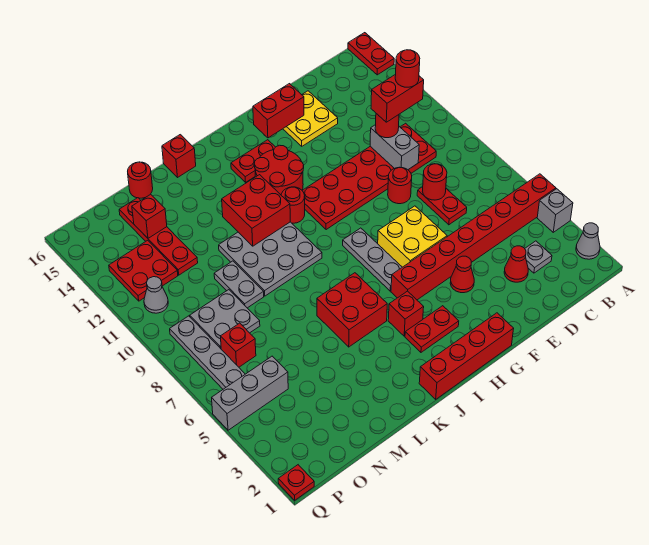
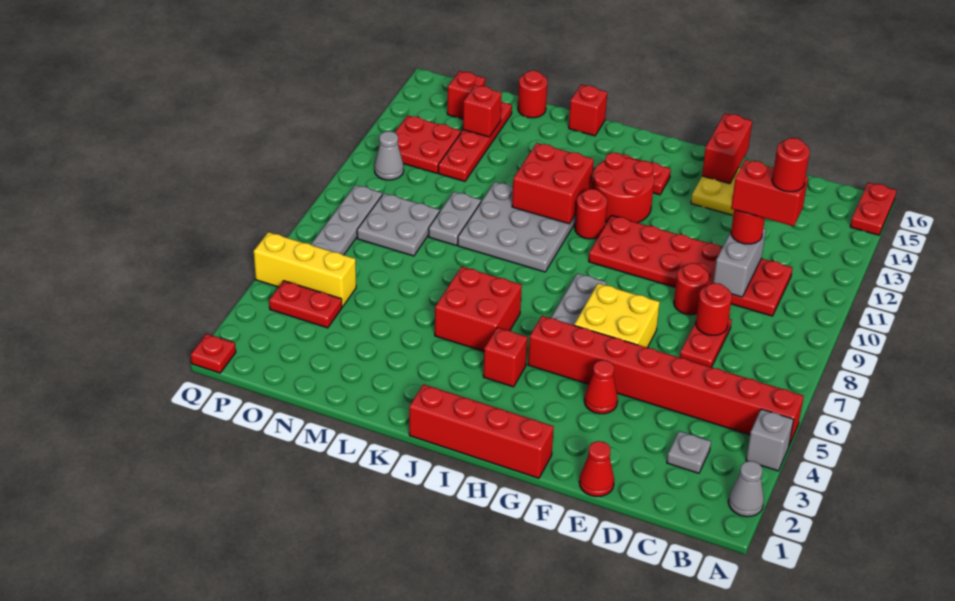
red cone D3 level 1 -> red cone E1 level 1
red brick F15:G15 level 2 -> red brick F15:F16 level 2
red plate H3:I3 level 1 -> red plate O4:P4 level 1
grey brick O5:Q5 level 1 -> yellow brick O5:Q5 level 1
red brick O7 level 1 -> red brick O15 level 1

